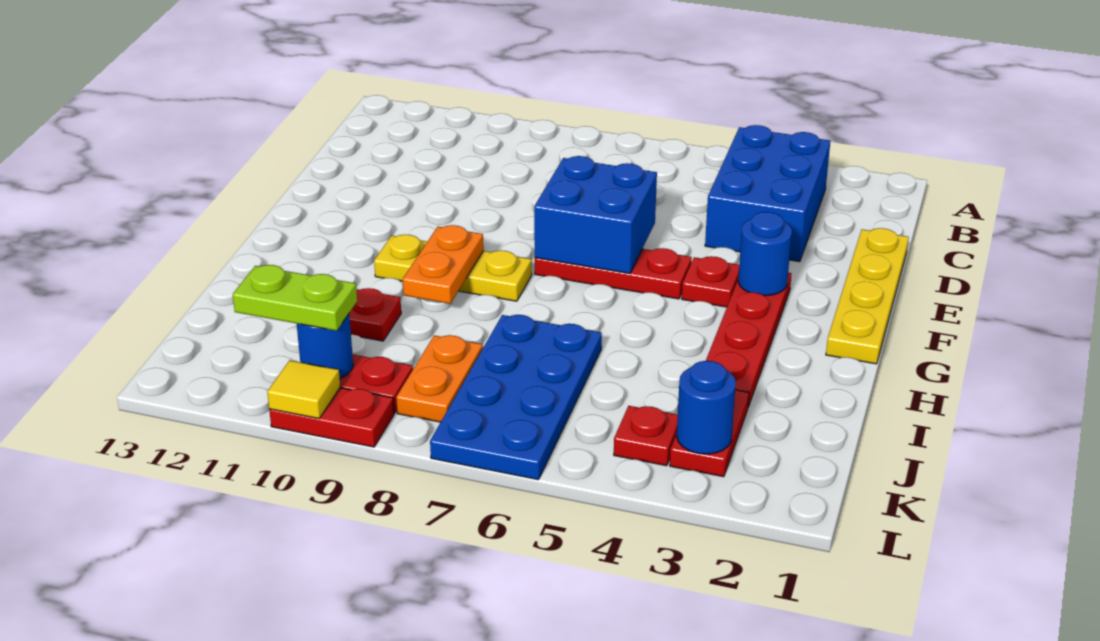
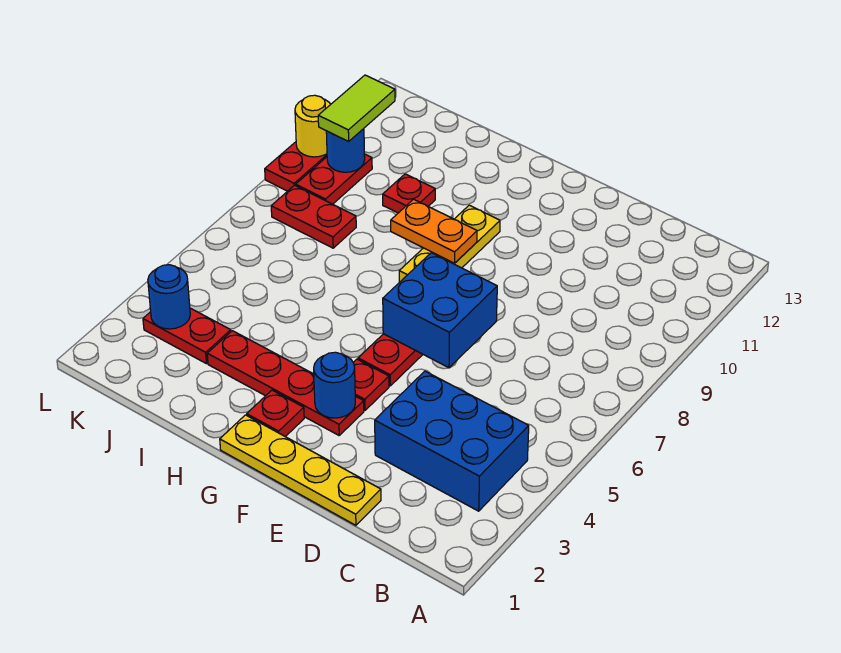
blue plate I6:L7 level 1 -> none
orange plate J8:K8 level 1 -> red plate J8:K8 level 1
red plate K4 level 1 -> red plate G2 level 1
lime plate K10:K11 level 3 -> lime tile K10:K11 level 3
yellow tile L10 level 2 -> yellow round brick L10 level 2

